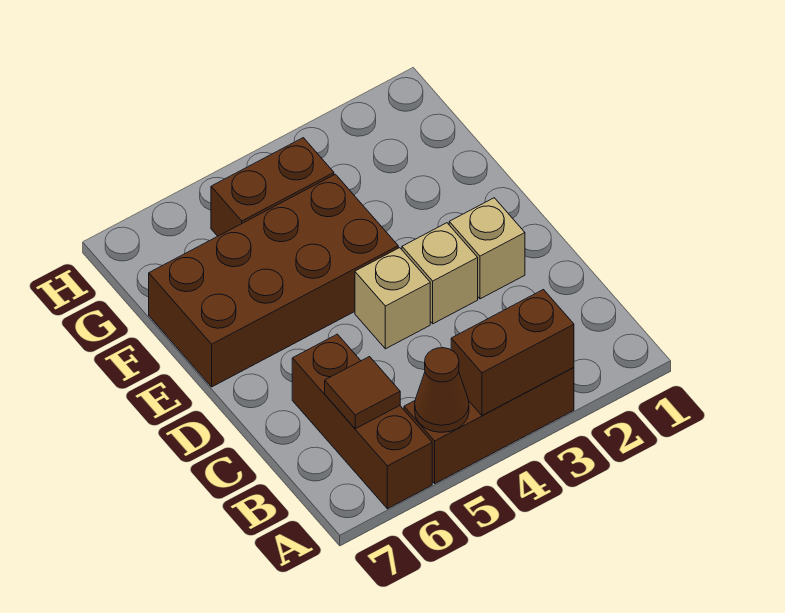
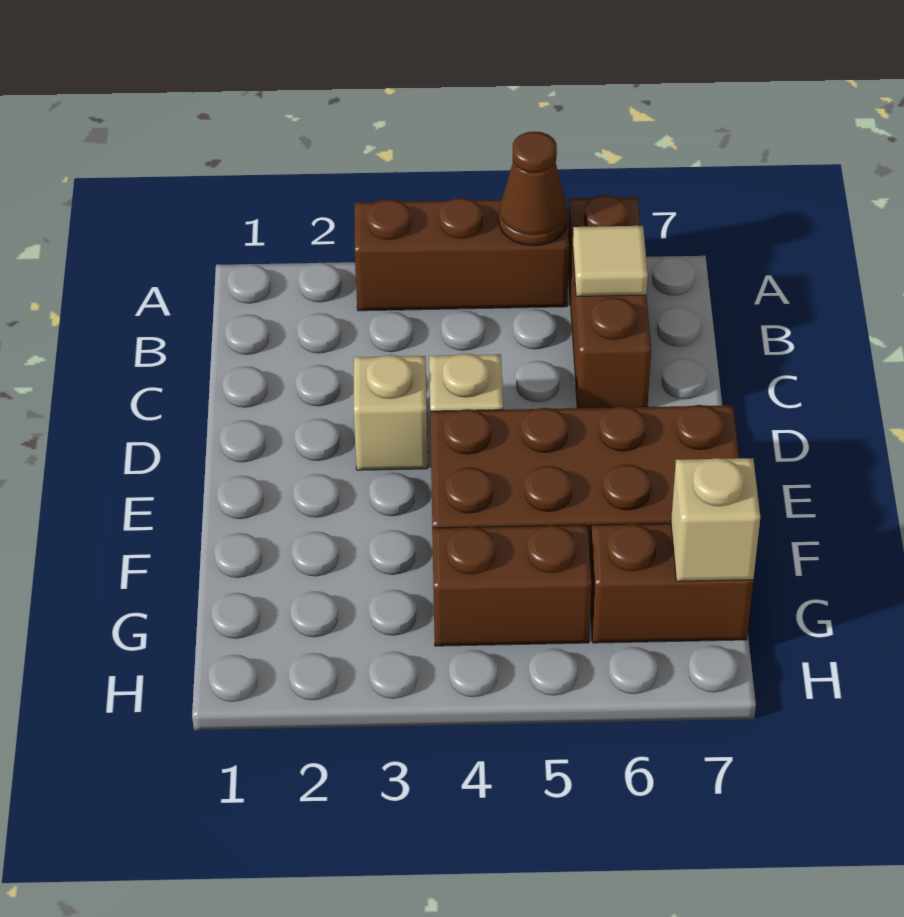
brown brick A3:A4 level 2 -> brown brick G6:G7 level 1
brown tile B6 level 2 -> tan tile B6 level 2
tan brick D2 level 1 -> tan brick G7 level 2

